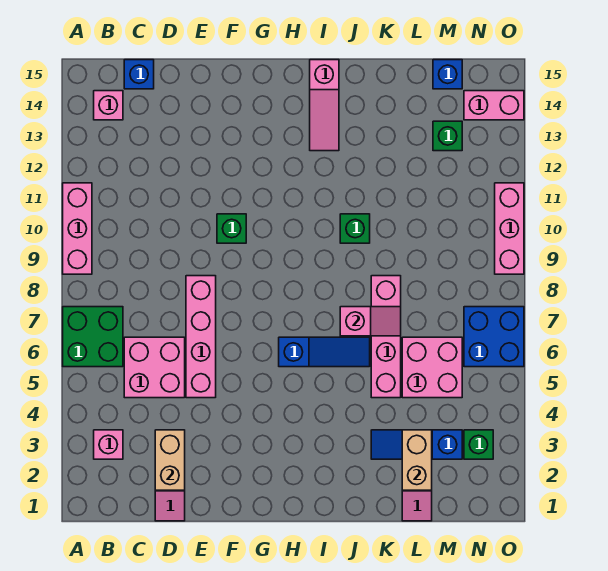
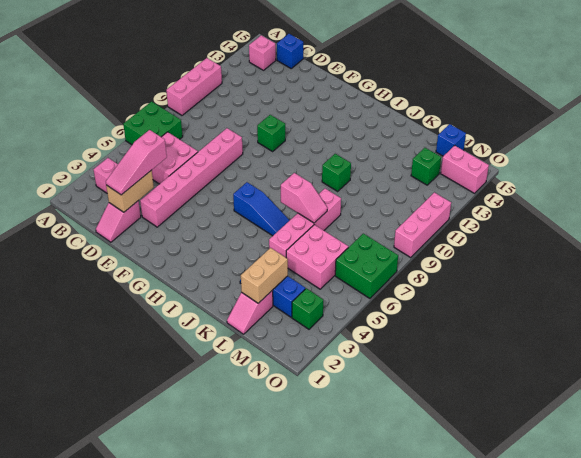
pink brick E5:E8 level 1 -> pink brick E3:E8 level 1
pink slope I13:I15 level 1 top 15 -> pink slope D2:D4 level 3 top 4
blue brick N6:O7 level 1 -> green brick N6:O7 level 1

